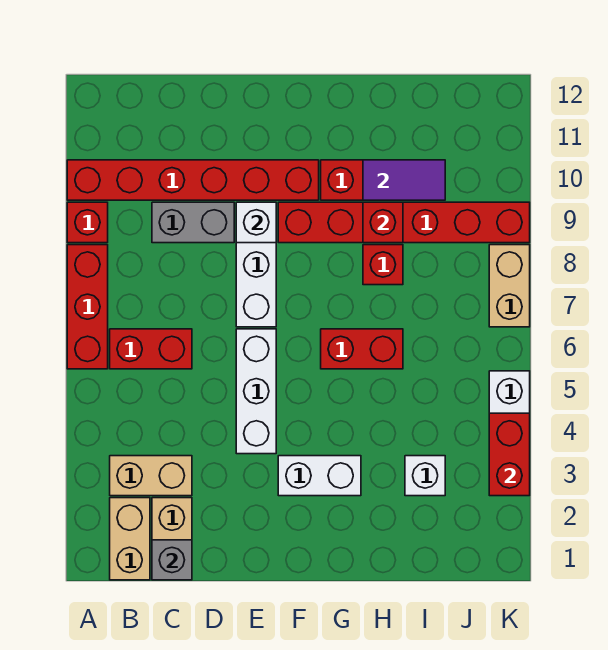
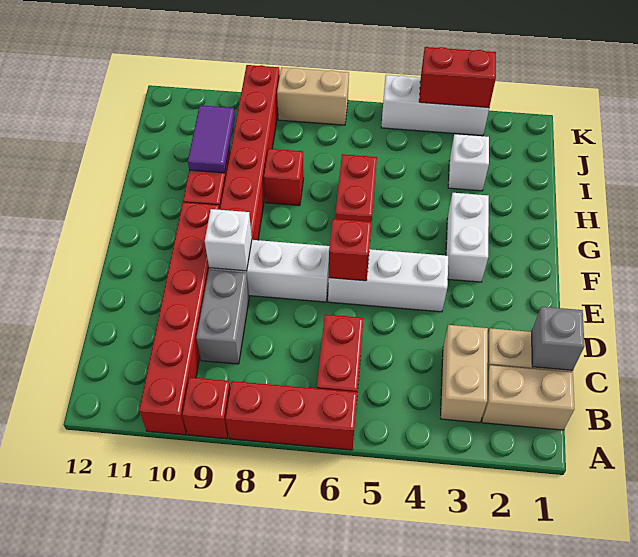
red brick H9 level 2 -> red brick E6 level 2

